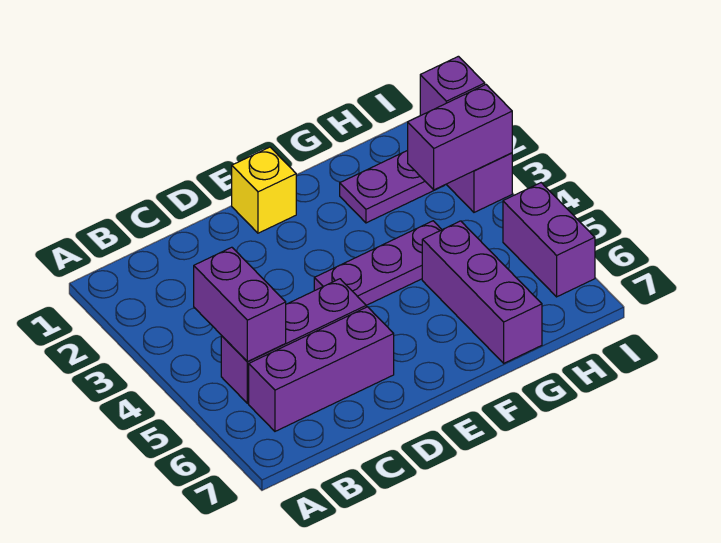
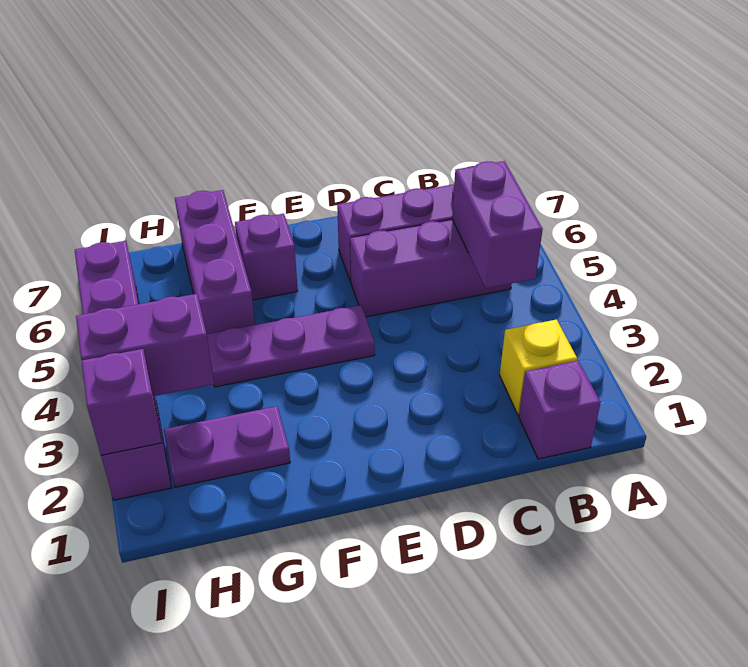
none -> purple brick B1 level 1
yellow brick E1 level 1 -> yellow brick B2 level 1
none -> purple brick F6 level 1

